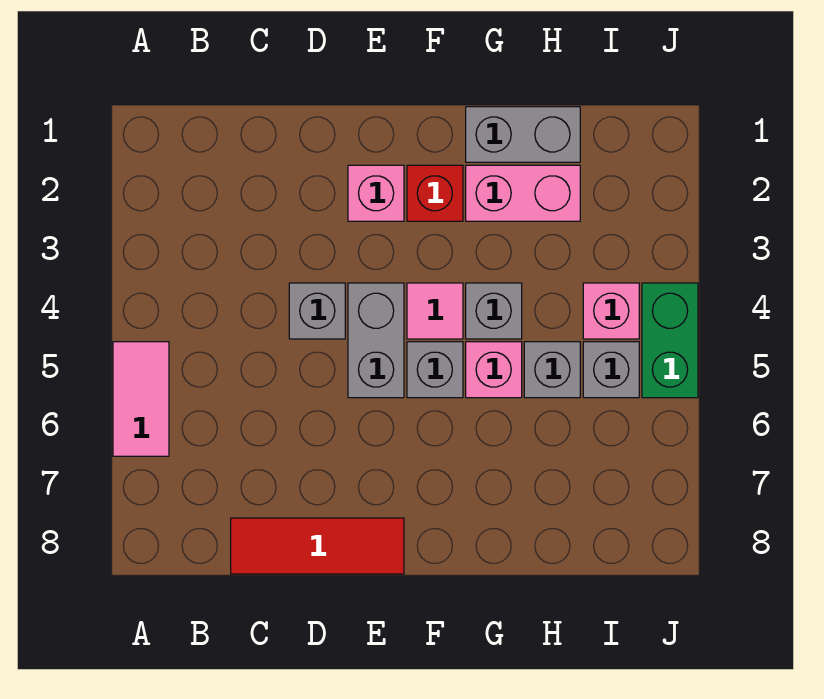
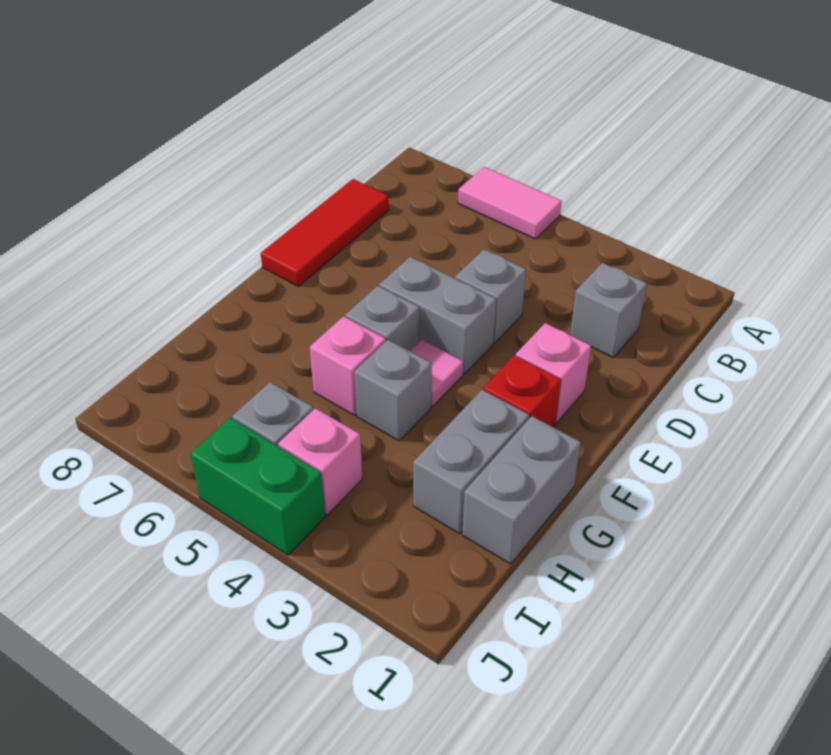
pink brick G2:H2 level 1 -> grey brick G2:H2 level 1
grey brick H5 level 1 -> grey brick C2 level 1

